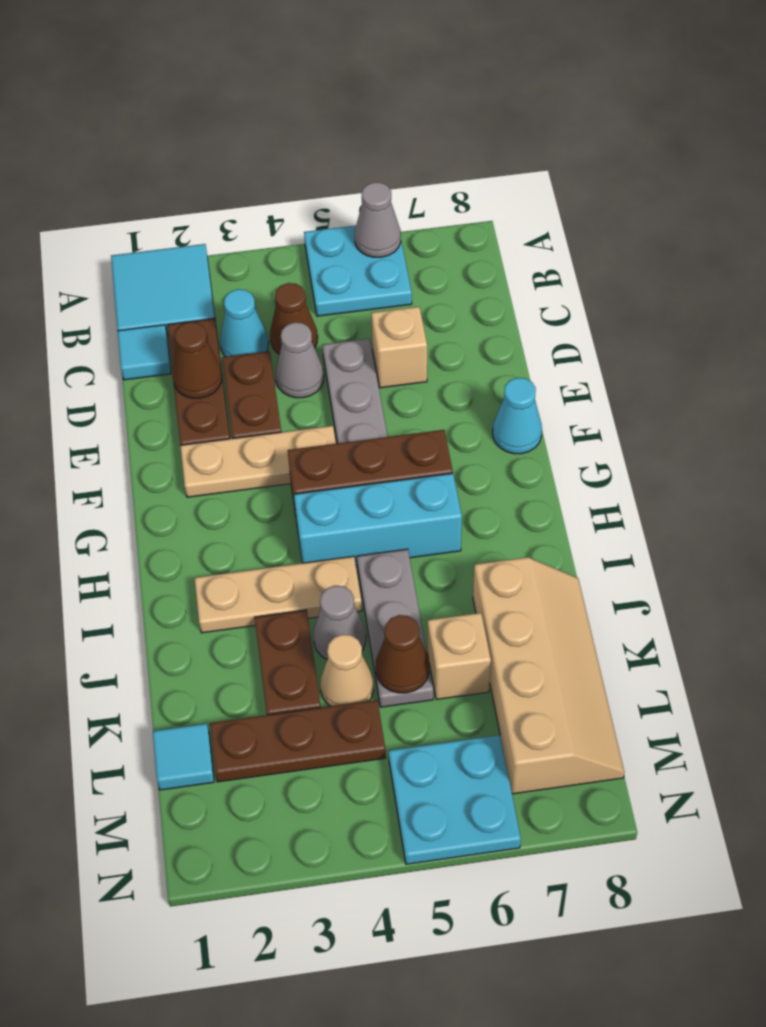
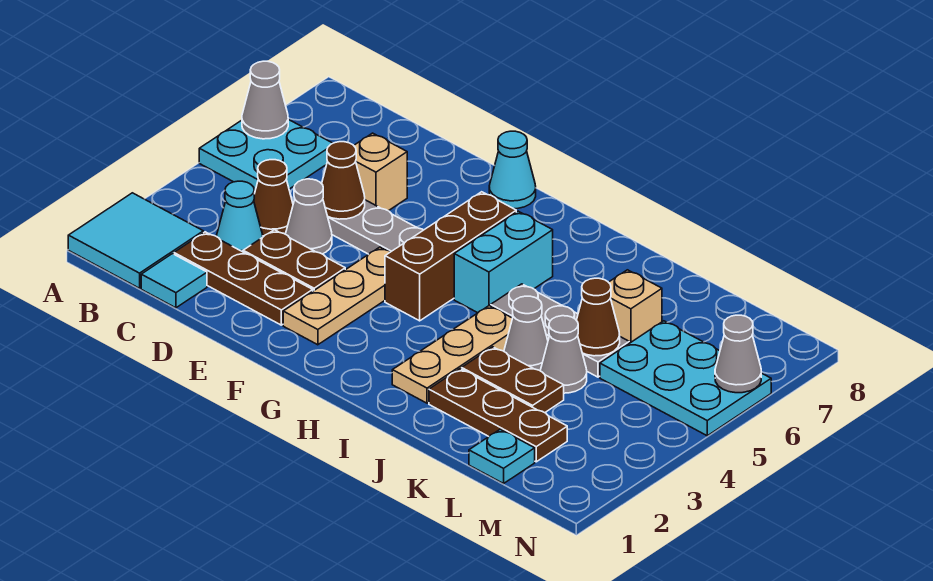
brown cone D2 level 2 -> brown cone D5 level 2
cyan brick H4:H6 level 1 -> cyan brick H5:H6 level 1
tan slope J7:M8 level 1 top 7 -> none
tan cone K4 level 1 -> grey cone K4 level 1
cyan tile L1 level 1 -> cyan plate L1 level 1
brown plate L2:L4 level 1 -> brown plate J2:L2 level 1
cyan plate M5:N6 level 1 -> cyan plate L5:N6 level 1
none -> grey cone N6 level 2

